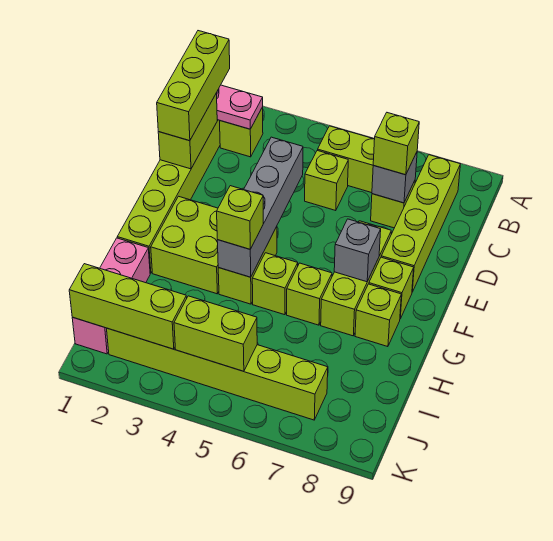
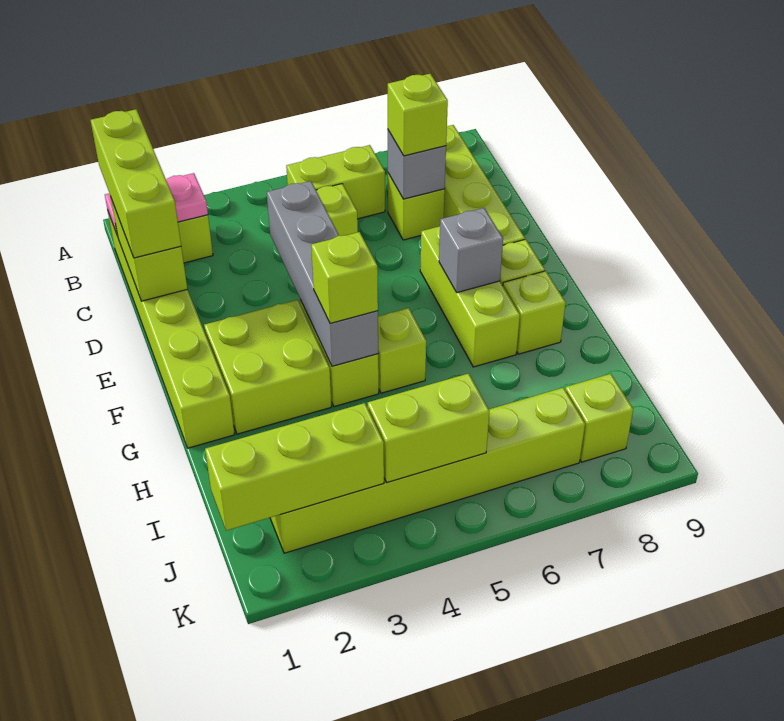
lime brick G6 level 1 -> lime brick J8 level 1
pink brick H1:J1 level 1 -> none

